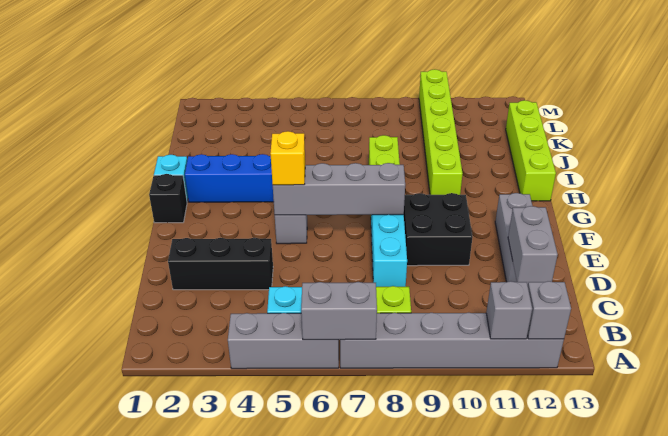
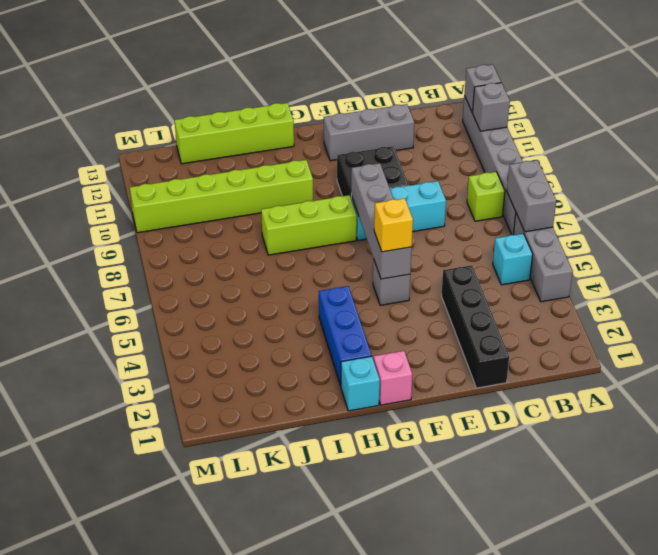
grey brick C12:D12 level 2 -> none
black brick D2:D4 level 1 -> black brick D1:D4 level 1
black brick G1 level 1 -> pink brick G1 level 1

